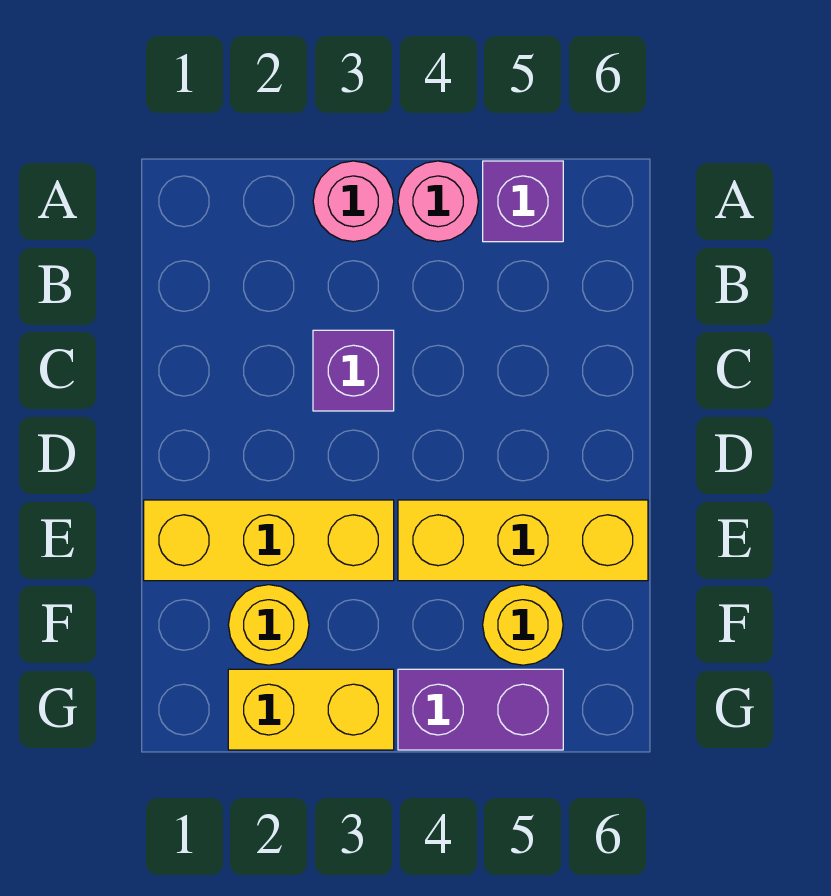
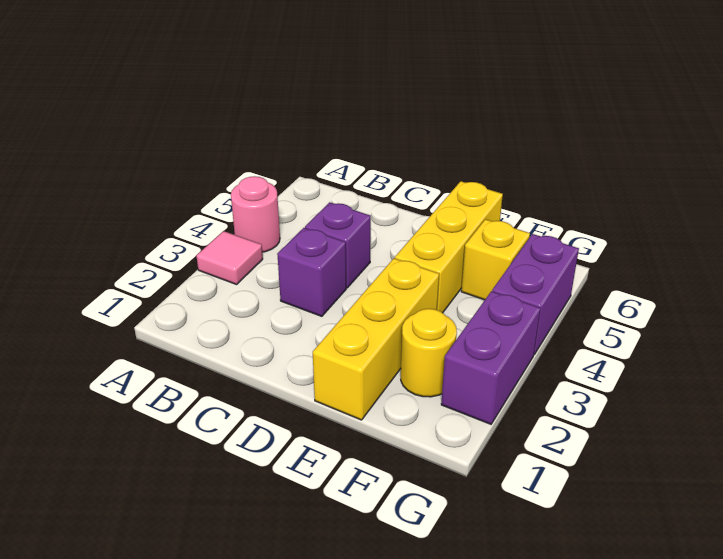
pink round brick A3 level 1 -> pink tile A3 level 1
purple brick A5 level 1 -> purple brick C4 level 1
yellow round brick F5 level 1 -> yellow brick F5 level 1
yellow brick G2:G3 level 1 -> purple brick G2:G3 level 1

